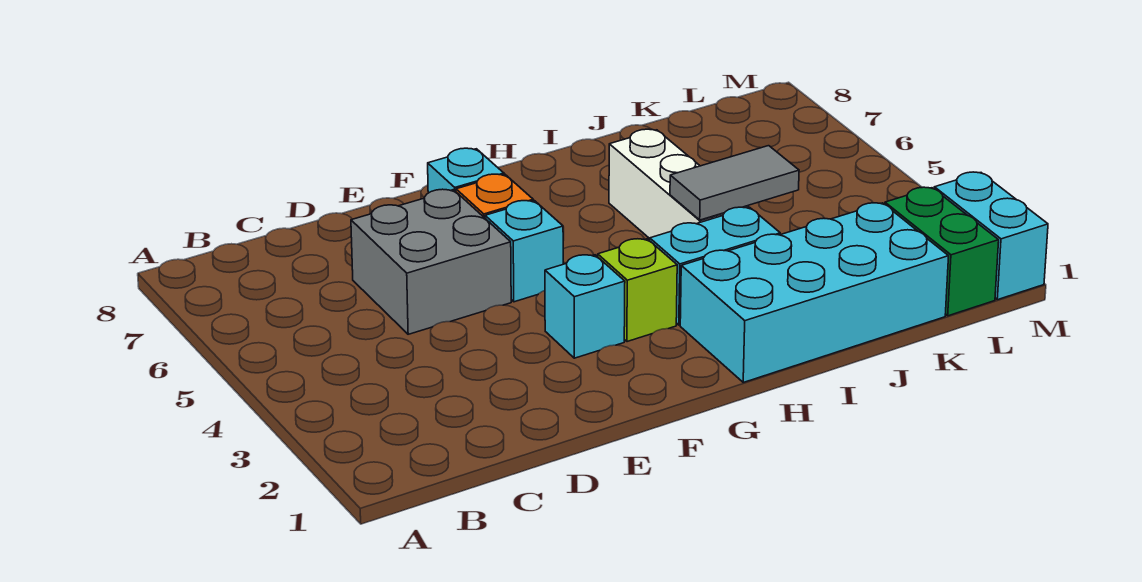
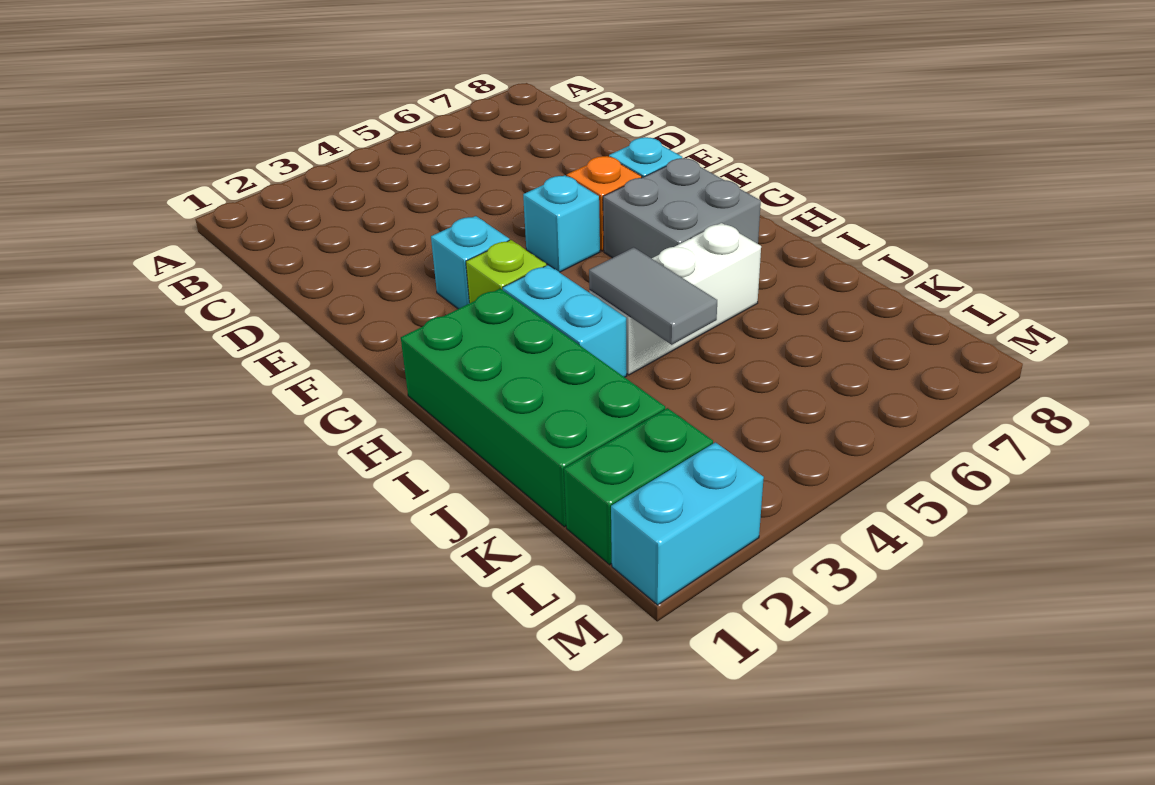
grey brick D5:E6 level 1 -> grey brick G6:H7 level 1
cyan brick H1:K2 level 1 -> green brick H1:K2 level 1

